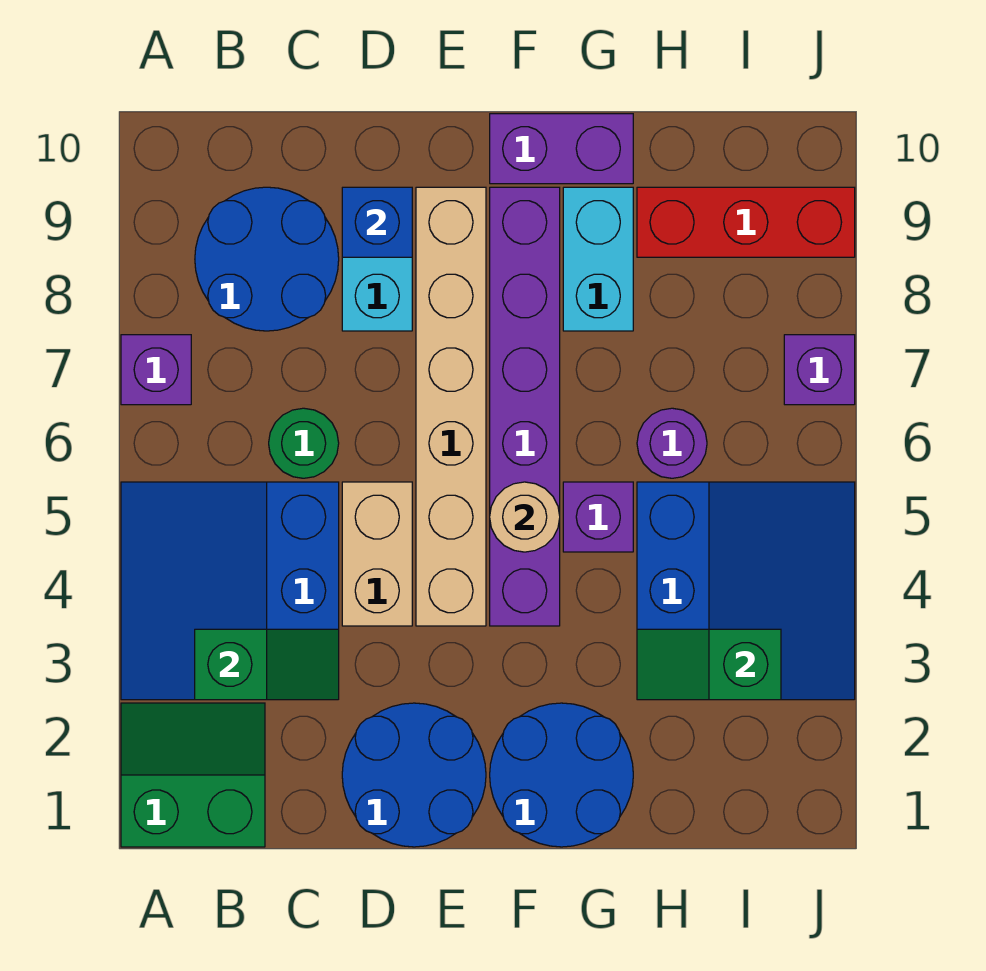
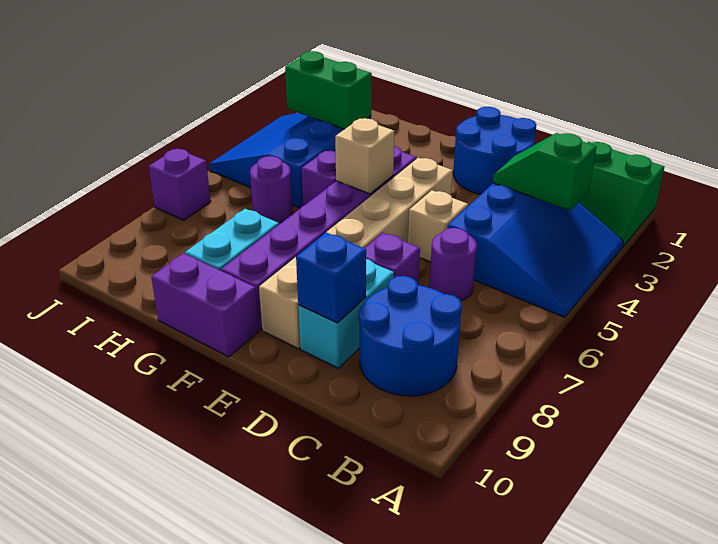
purple brick A7 level 1 -> purple brick D7 level 1
green round brick C6 level 1 -> purple round brick C6 level 1
tan brick D4:D5 level 1 -> tan brick D5 level 1
blue round brick F1:G2 level 1 -> none
tan round brick F5 level 2 -> tan brick F5 level 2
green slope H3:I3 level 2 top I -> green brick H3:I3 level 2
red brick H9:J9 level 1 -> none

